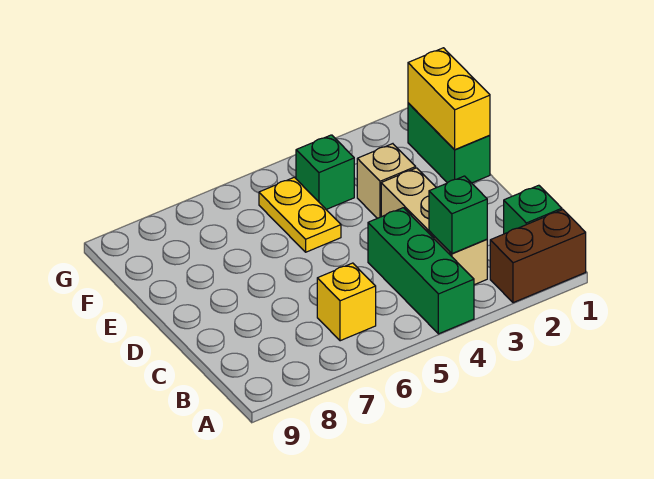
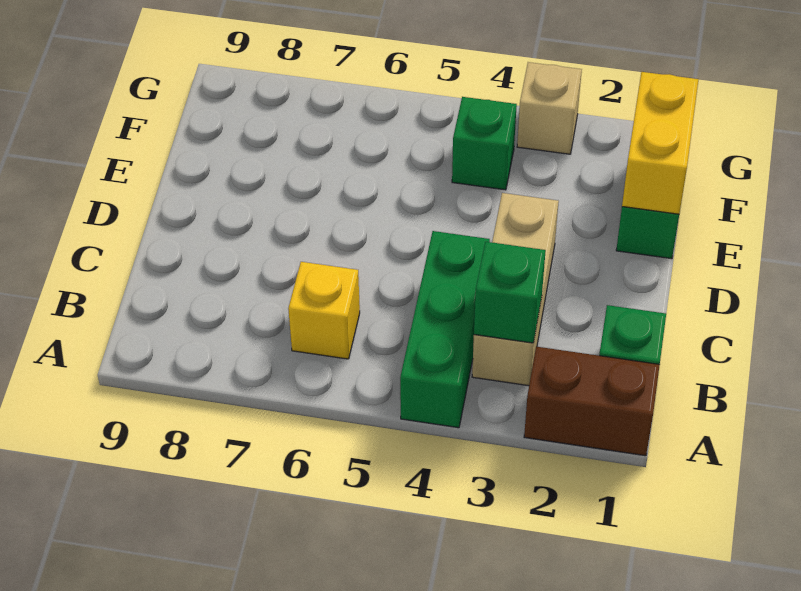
tan brick E3 level 1 -> tan brick G3 level 1
yellow plate E5:F5 level 1 -> none

